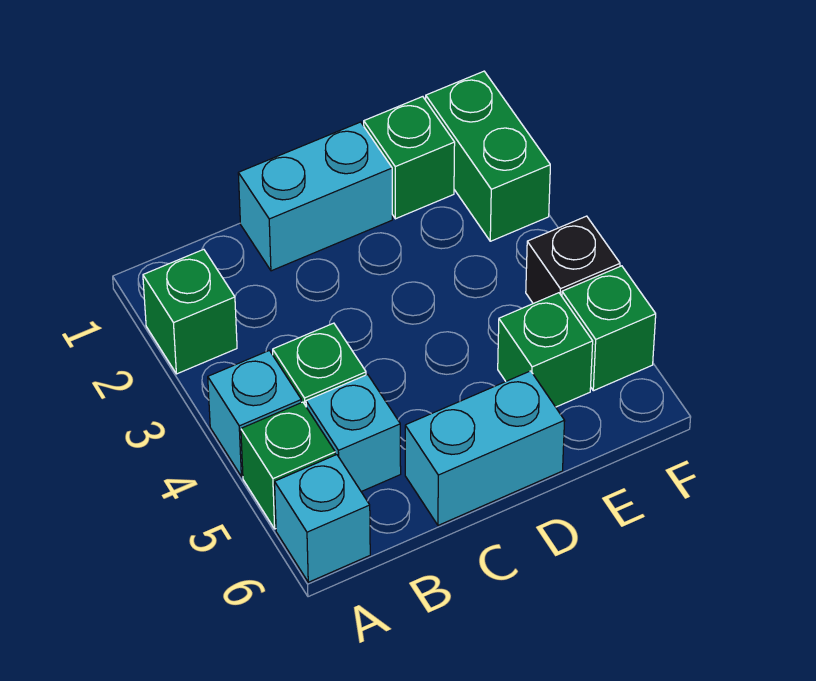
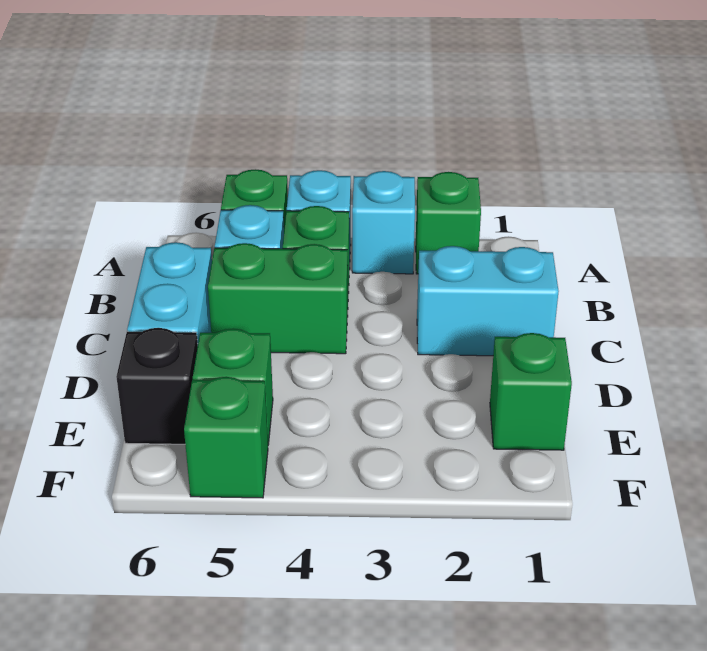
cyan brick A6 level 1 -> cyan brick A3 level 1
cyan brick C1:D1 level 1 -> cyan brick C1:C2 level 1
green brick F1:F2 level 1 -> green brick C4:C5 level 1
black brick F4 level 1 -> black brick E6 level 1

